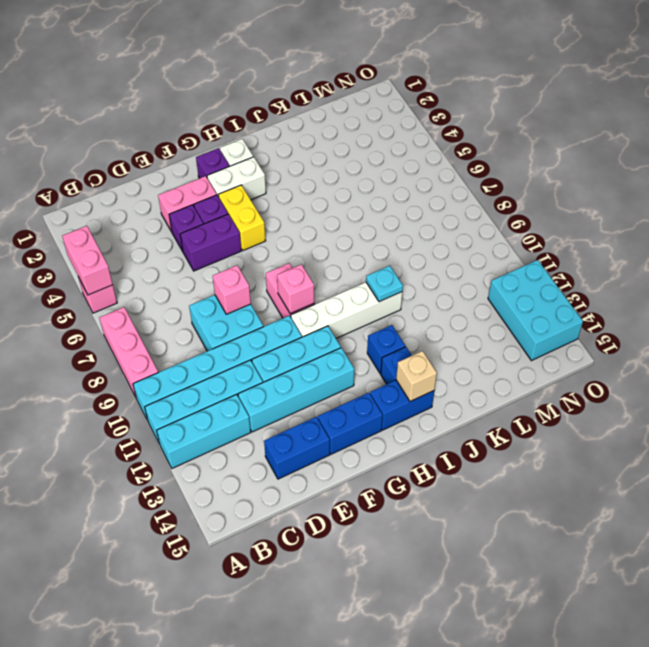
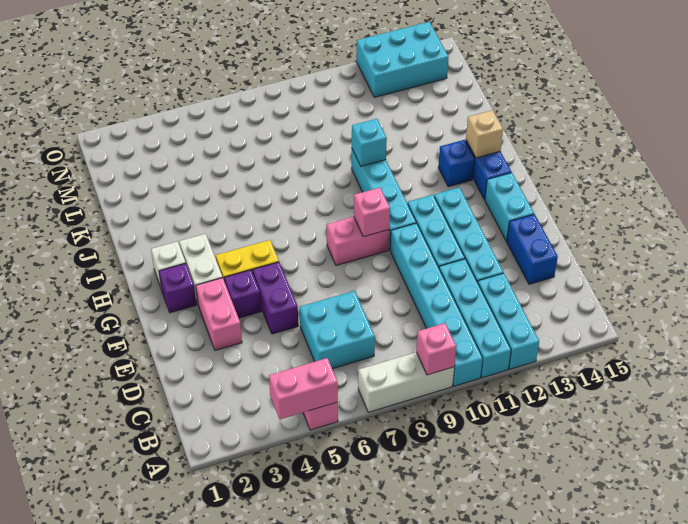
pink brick A7:A9 level 1 -> white brick A7:A9 level 1
cyan brick D8:E9 level 1 -> cyan brick C6:D7 level 1
purple brick E4 level 1 -> none
pink brick E8 level 2 -> pink brick A9 level 2
blue brick F14:G14 level 1 -> cyan brick F14:G14 level 1
white brick G10:J10 level 1 -> cyan brick G10:J10 level 1
blue brick I12 level 1 -> none
cyan plate J10 level 2 -> cyan brick J10 level 2

